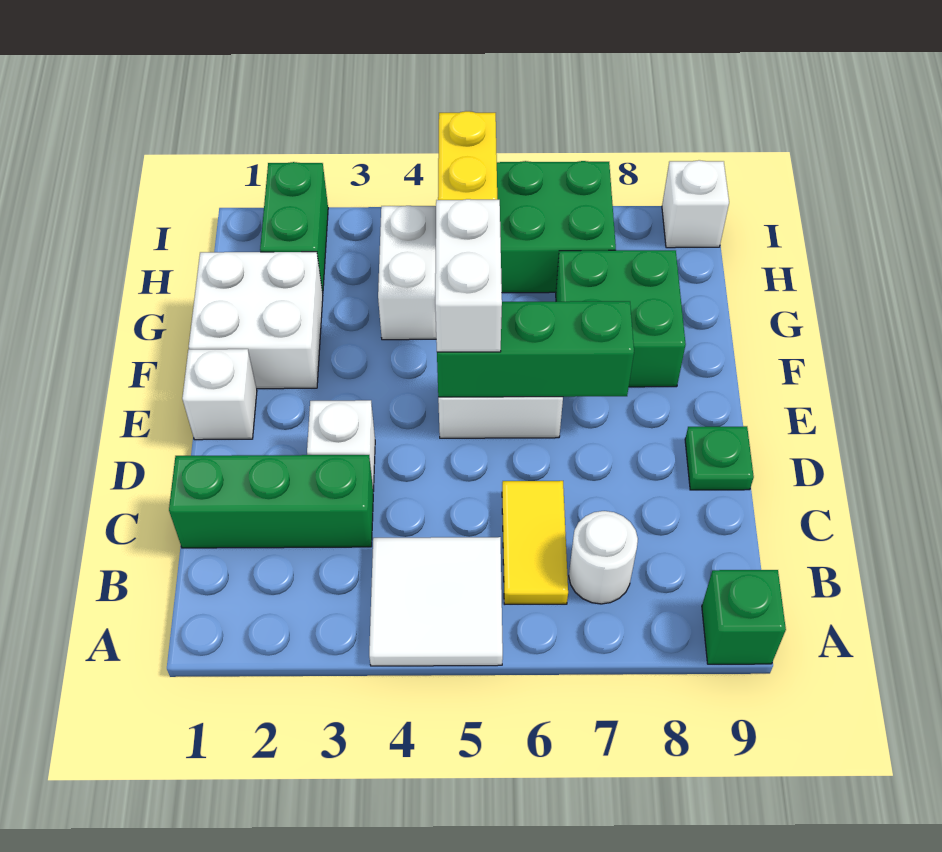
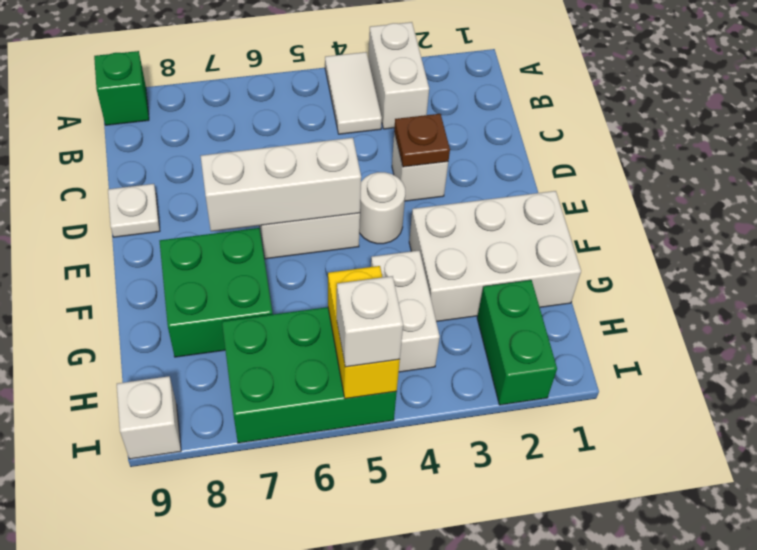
white tile A4:B5 level 1 -> white tile A4:B4 level 1
yellow tile B6:C6 level 1 -> none
white round brick B7 level 1 -> white round brick E4 level 1
green brick C1:C3 level 1 -> none
none -> brown plate D3 level 2
green plate D9 level 1 -> white plate D9 level 1
white brick E1 level 1 -> white brick I5 level 3
green brick E5:E7 level 2 -> white brick E5:E7 level 2
white brick E5:F5 level 3 -> white brick A3:B3 level 1
white brick F1:G2 level 1 -> white brick F1:G3 level 1

